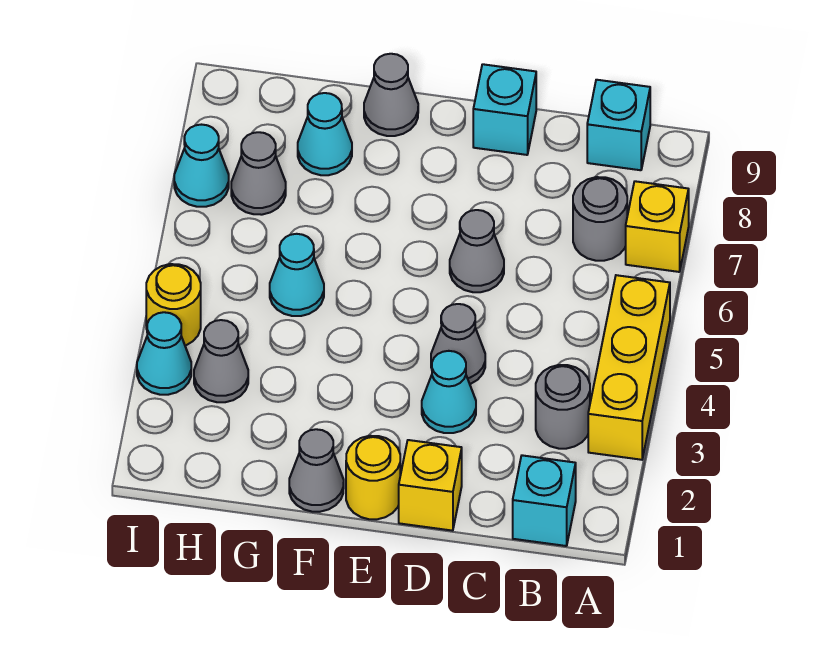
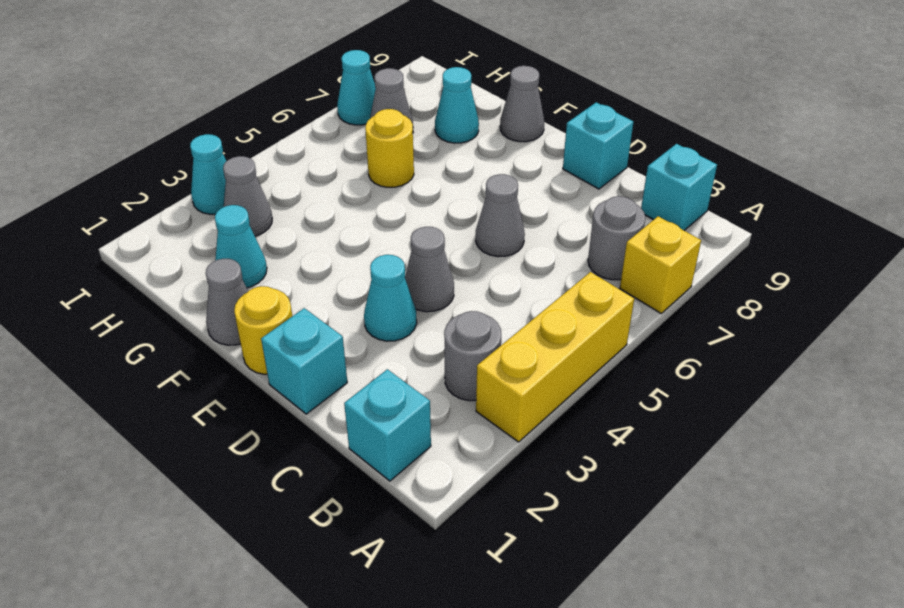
yellow brick D1 level 1 -> cyan brick D1 level 1
cyan cone G5 level 1 -> cyan cone G2 level 1
yellow round brick I4 level 1 -> yellow round brick G6 level 1

